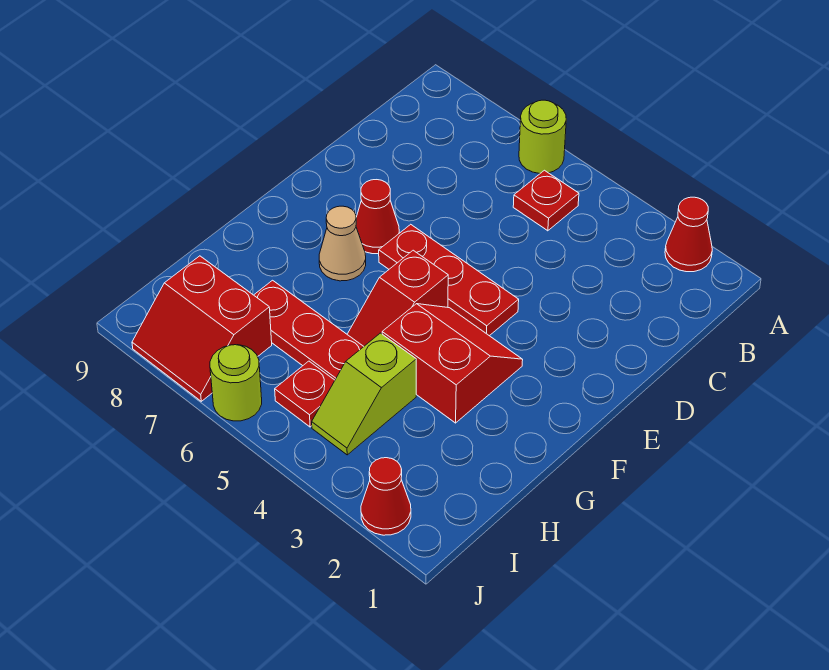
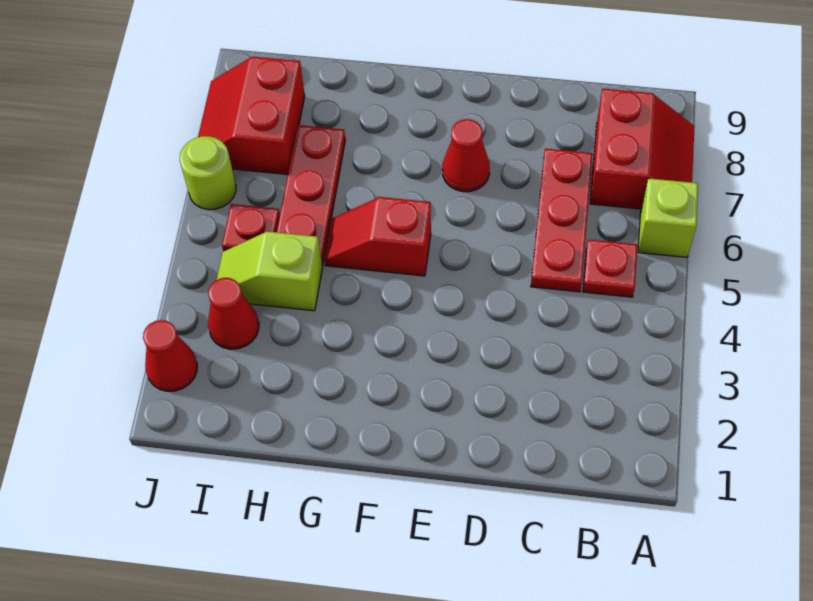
red cone A2 level 1 -> red cone I3 level 1
lime round brick A6 level 1 -> lime brick A6 level 1
red plate E4:E6 level 1 -> red plate C5:C7 level 1
red slope F3:G4 level 1 top G -> red slope A7:B8 level 1 top B
tan cone F7 level 1 -> none

